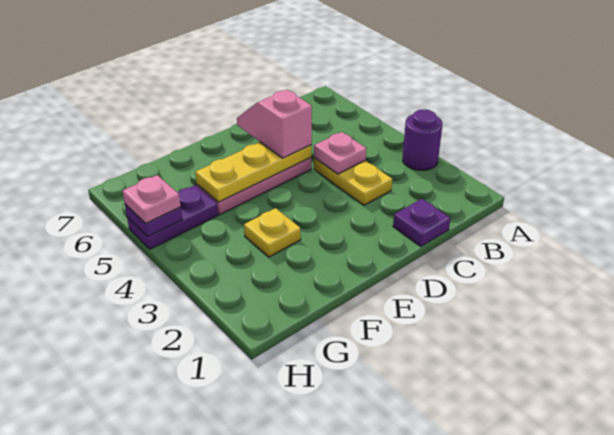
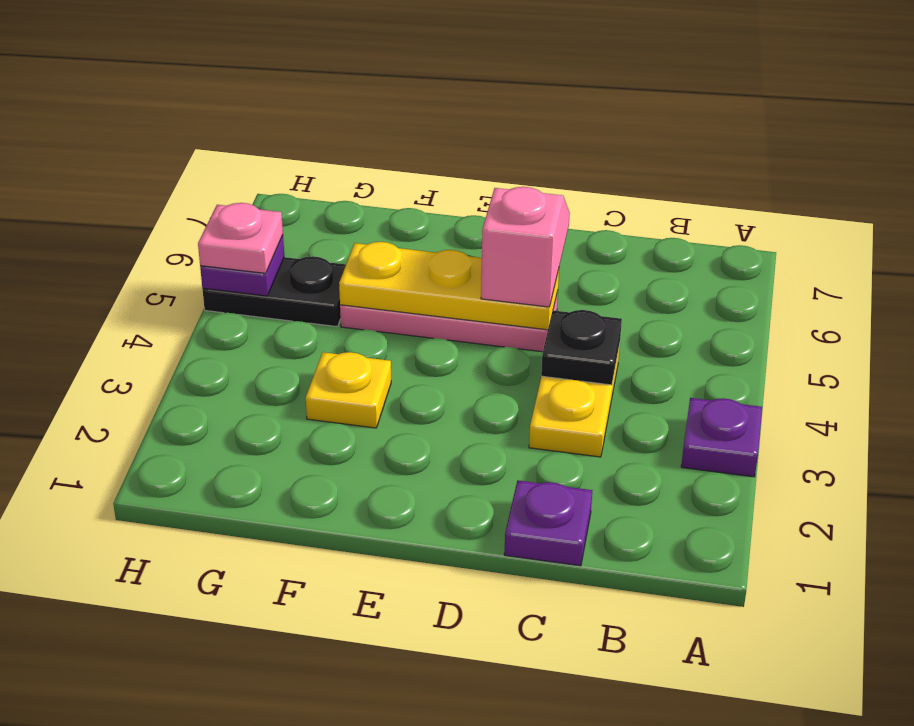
purple round brick A3 level 1 -> purple plate A3 level 1
pink plate C4 level 2 -> black plate C4 level 2
purple plate G5:H5 level 1 -> black plate G5:H5 level 1

